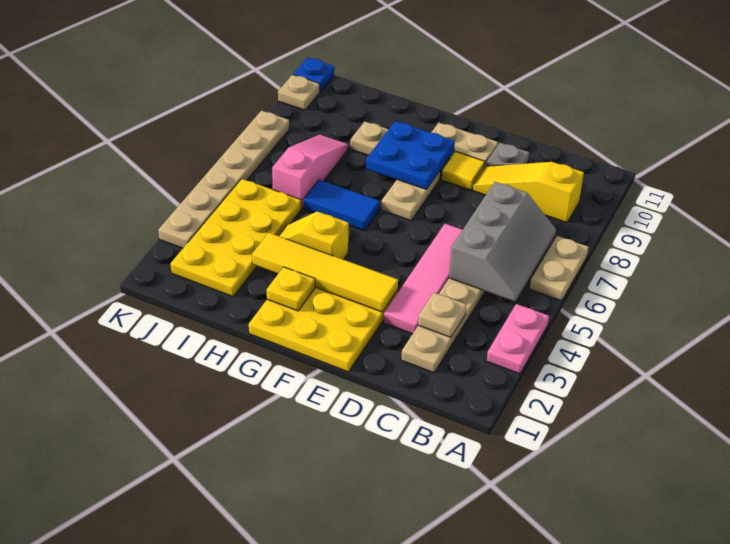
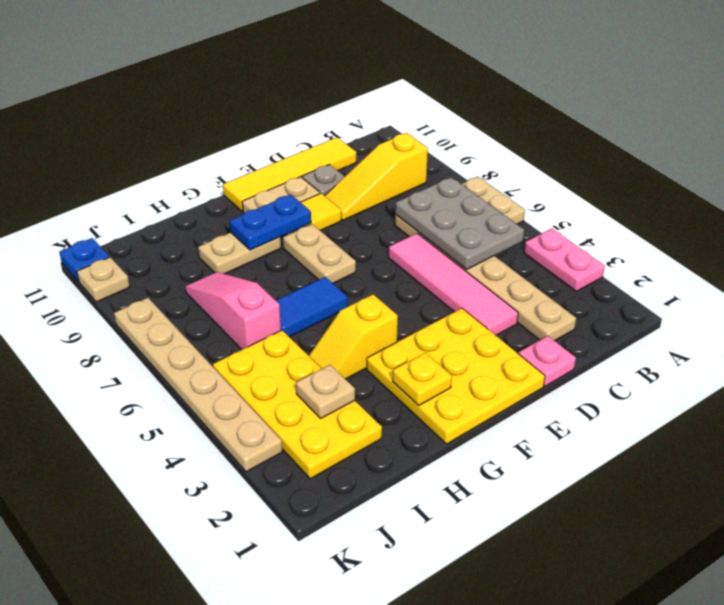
grey slope B5:C7 level 2 top C -> grey plate B5:C7 level 2
tan plate C3 level 2 -> tan plate I3 level 2
none -> pink plate D1 level 1
yellow tile E3:H3 level 2 -> yellow tile C11:F11 level 1
blue plate F8:G9 level 2 -> blue plate F9:G9 level 2

